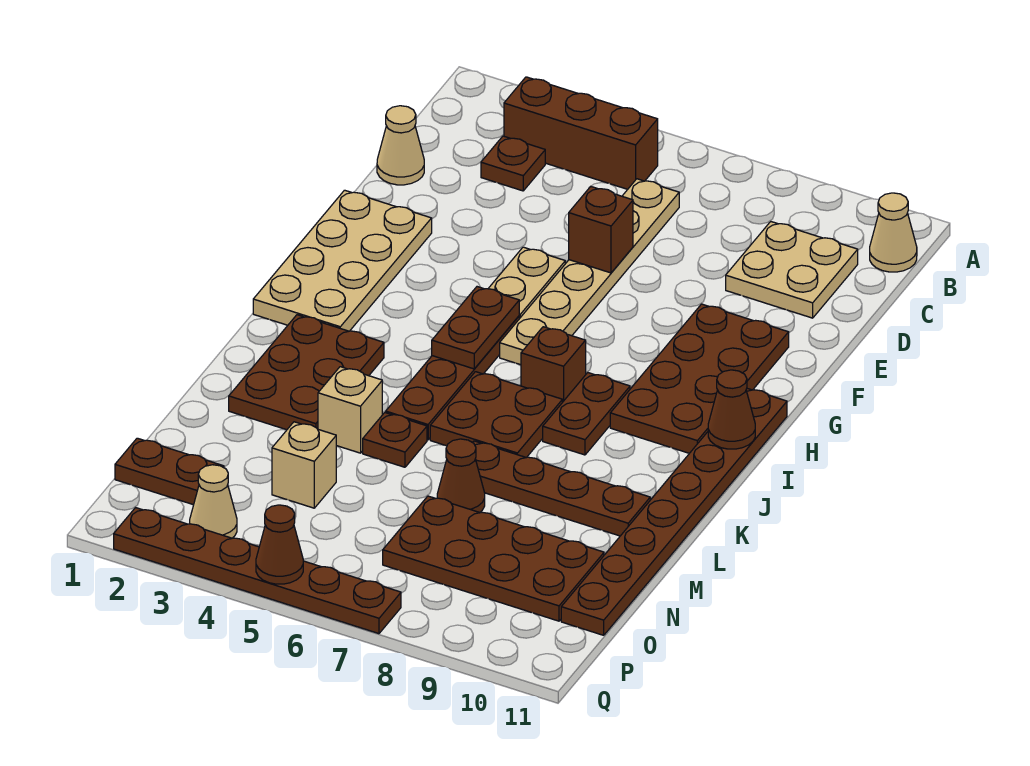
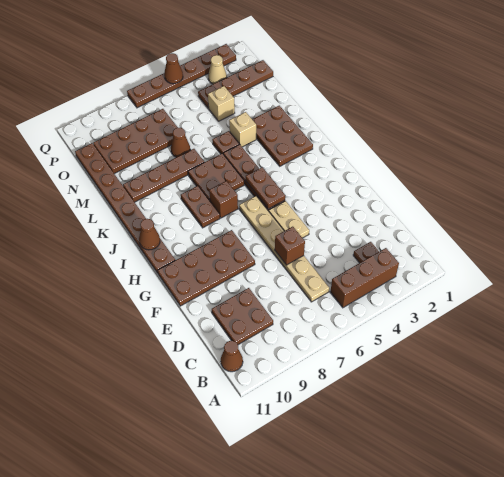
tan cone B11 level 1 -> brown cone B11 level 1
tan plate C9:D10 level 1 -> brown plate C9:D10 level 1
tan cone D1 level 1 -> none
tan plate F1:I2 level 1 -> none
brown plate F9:I10 level 1 -> brown plate F8:G11 level 1
brown plate O1:O2 level 1 -> brown plate O1:O4 level 1

